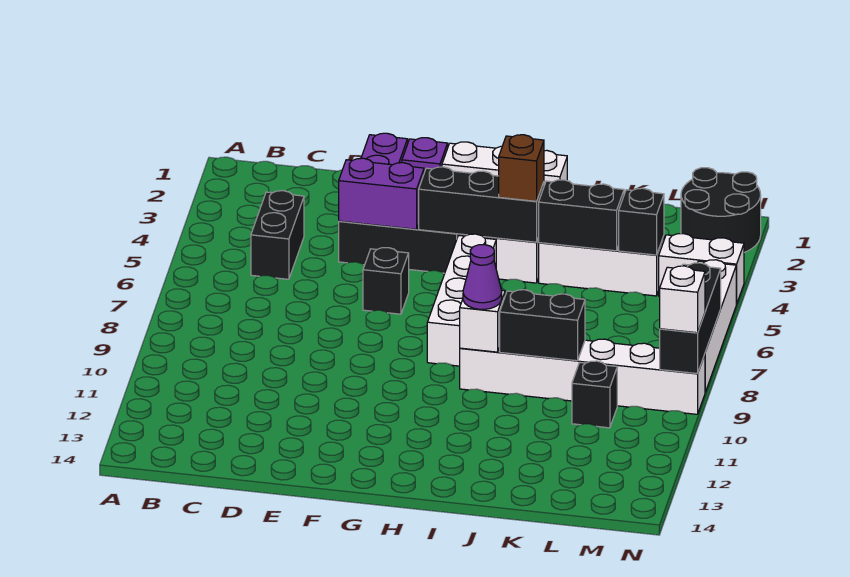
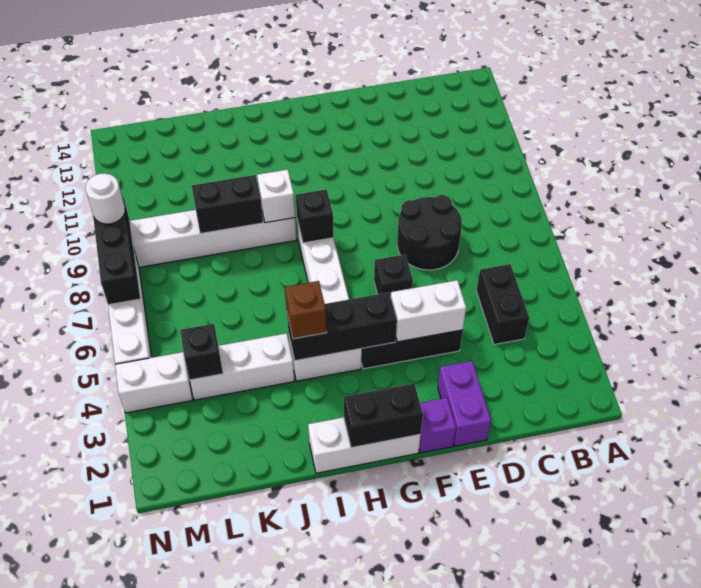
purple brick E4:F4 level 2 -> white brick E4:F4 level 2
purple cone I9 level 3 -> none
black brick J4:K4 level 2 -> black brick G1:H1 level 2
black brick L10 level 1 -> black brick H8 level 2
black round brick M1:N2 level 1 -> black round brick D7:E8 level 1
white brick N9 level 3 -> white round brick N9 level 3

